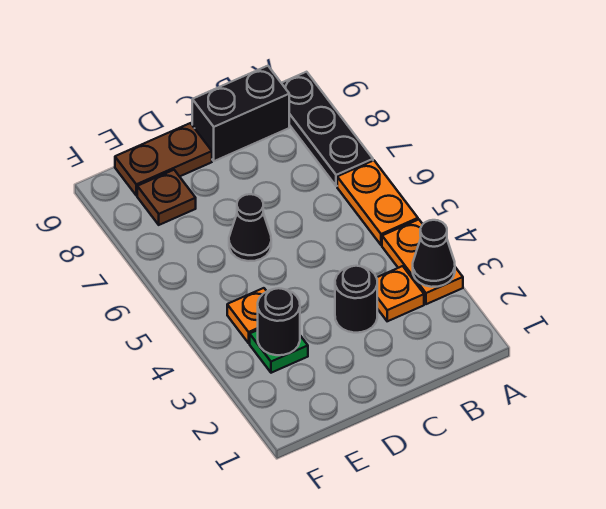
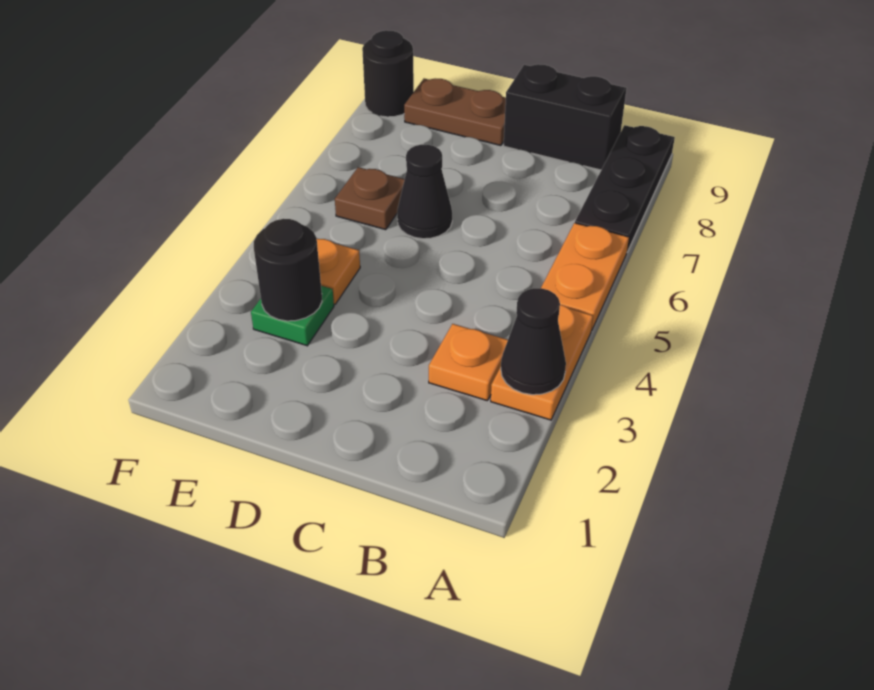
black round brick C3 level 1 -> black round brick F9 level 1
brown plate E8 level 1 -> brown plate E6 level 1

